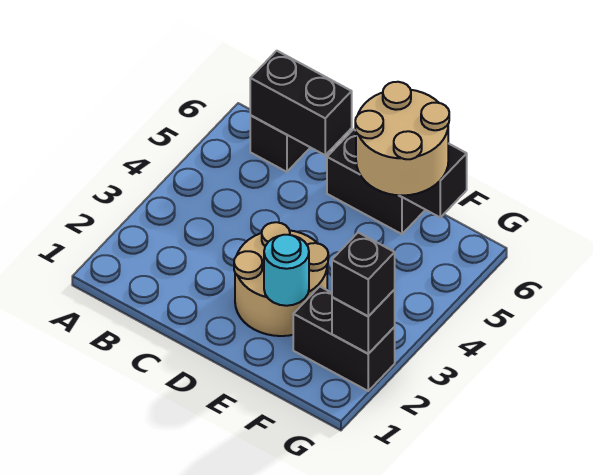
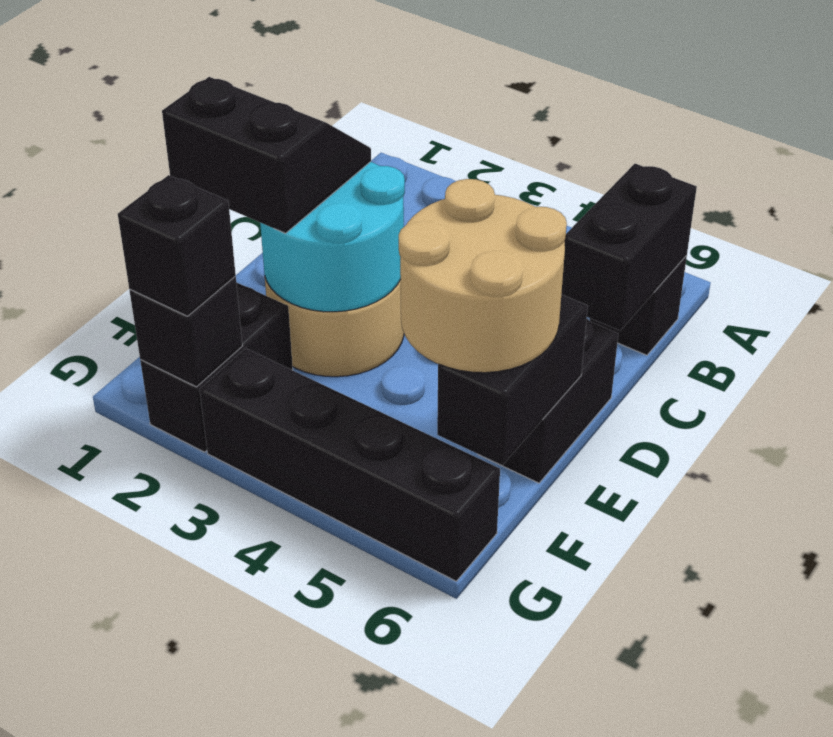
none -> black slope D1:E2 level 3 top E
cyan round brick E2 level 2 -> cyan round brick D2:E3 level 2
none -> black brick G3:G6 level 1

